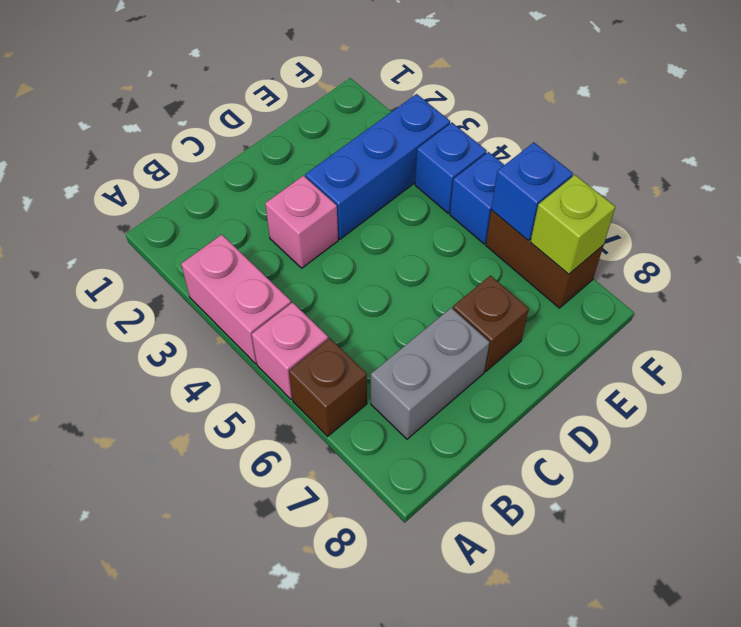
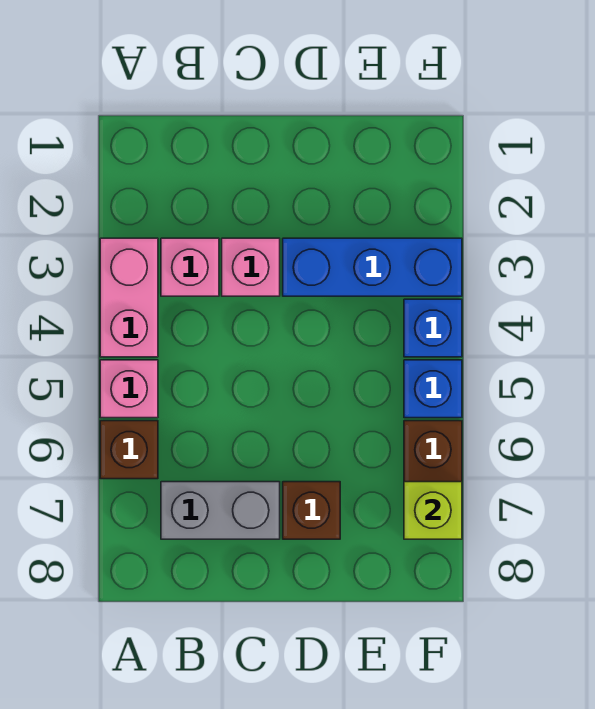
none -> pink brick B3 level 1
blue brick F6 level 2 -> none

